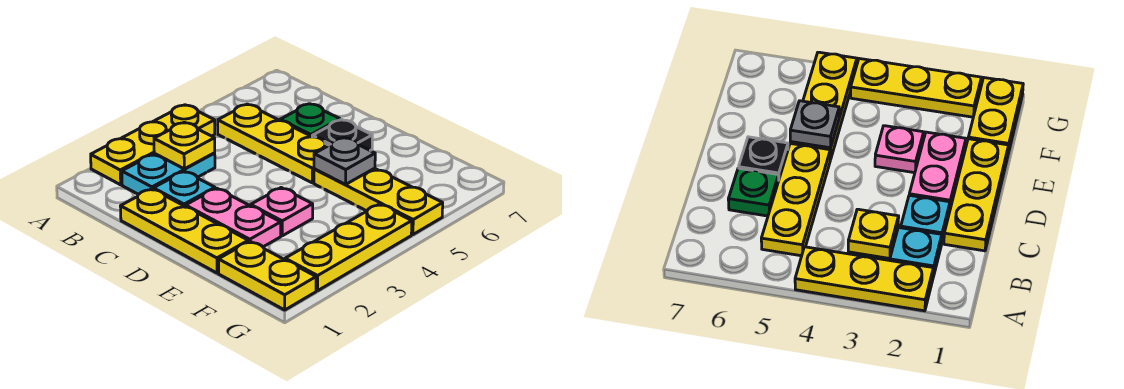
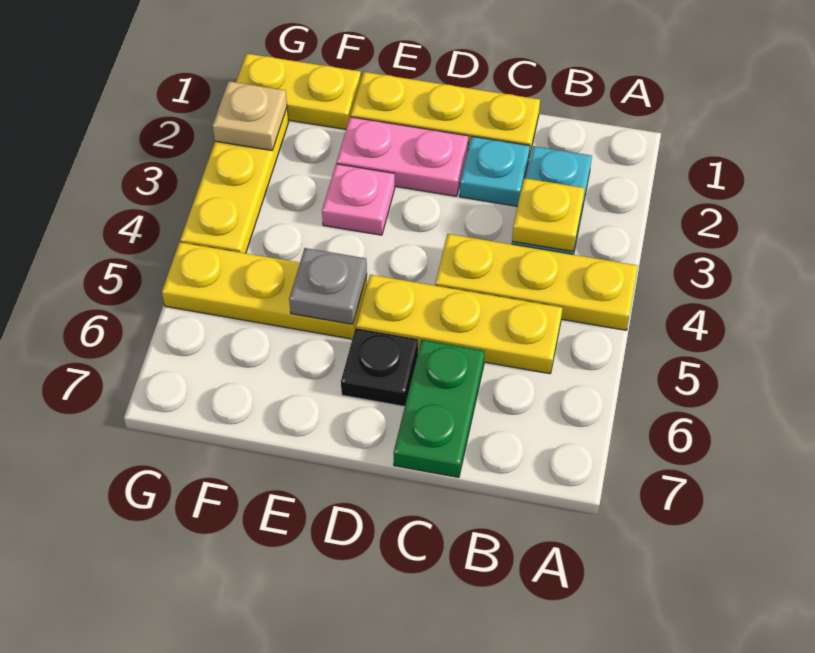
yellow plate A2:A4 level 1 -> yellow plate A4:C4 level 1
green plate C6 level 1 -> green plate C6:C7 level 1
none -> tan plate G2 level 2

